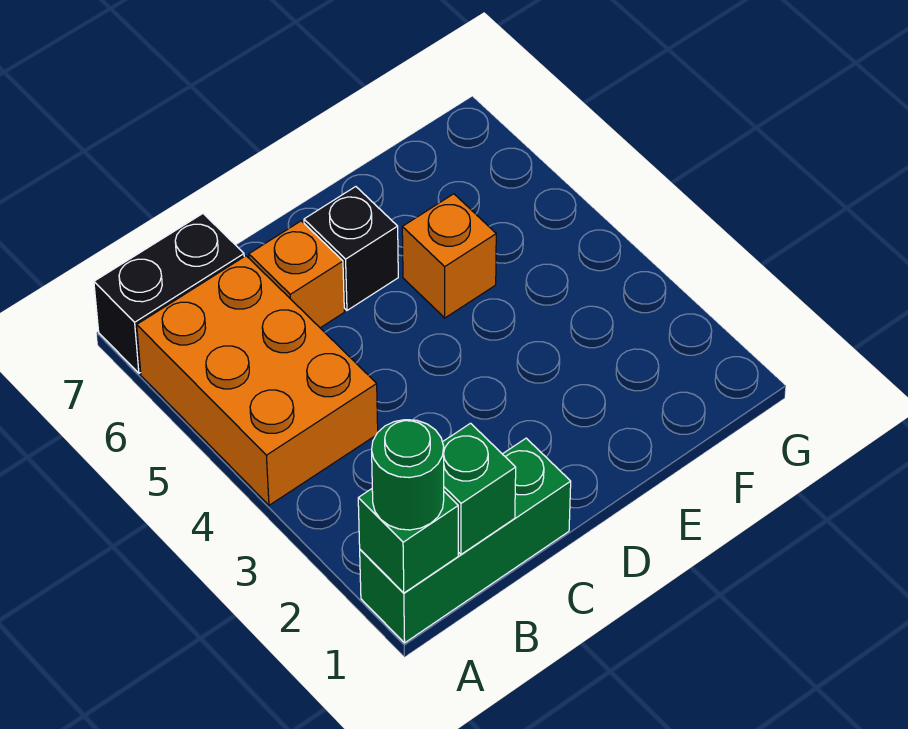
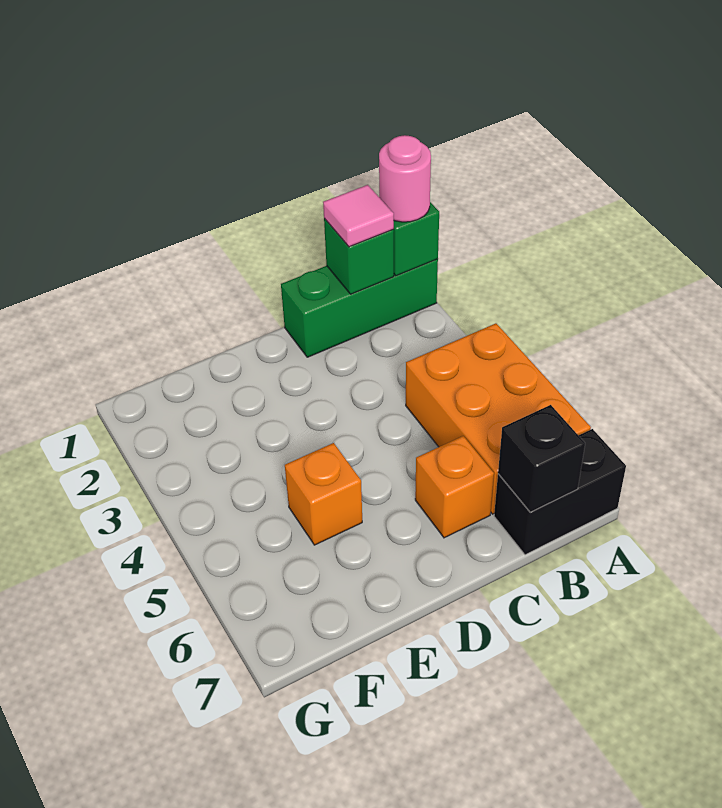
green round brick A1 level 3 -> pink round brick A1 level 3
none -> pink tile B1 level 3
black brick D6 level 1 -> black brick B7 level 2

